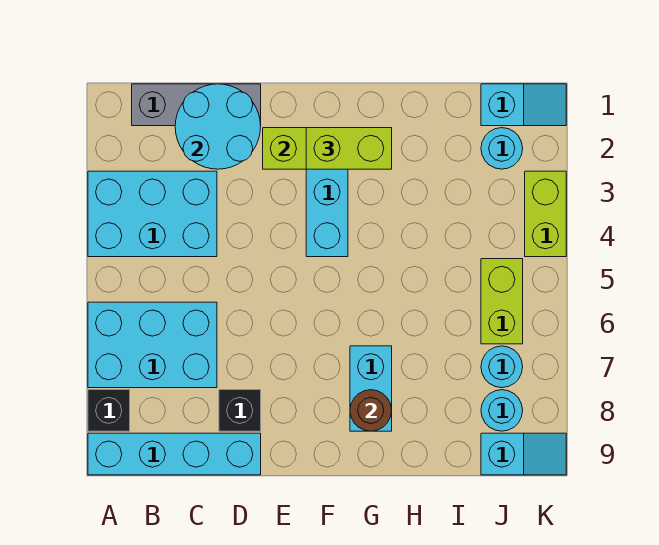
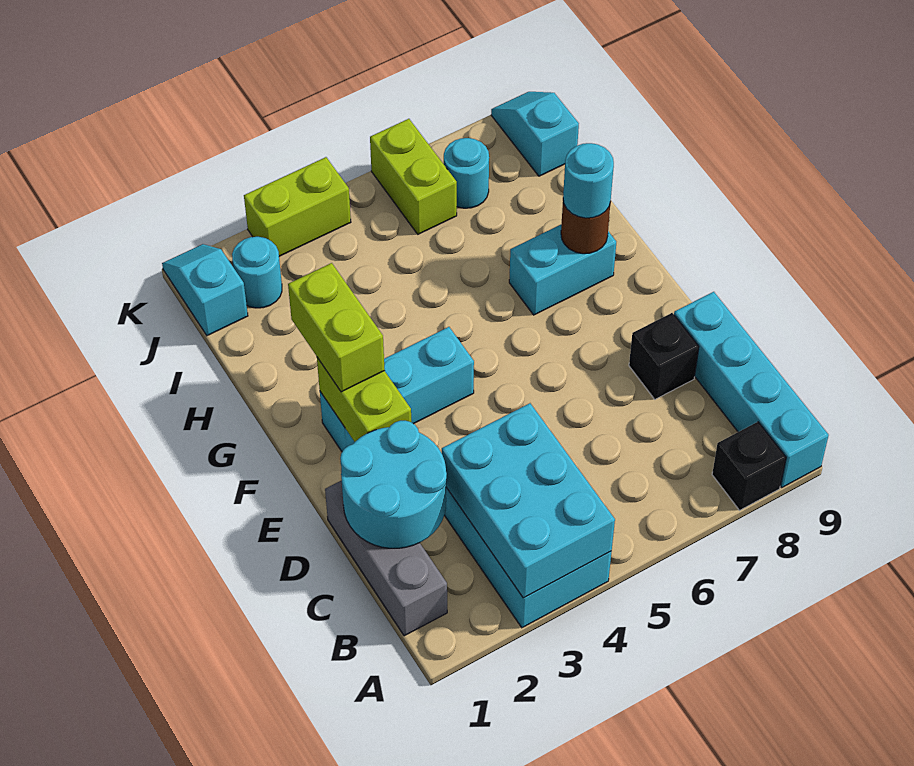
cyan brick A6:C7 level 1 -> cyan brick A3:C4 level 2
lime brick J5:J6 level 1 -> lime brick J6:K6 level 1
cyan round brick J8 level 1 -> cyan round brick G8 level 3

